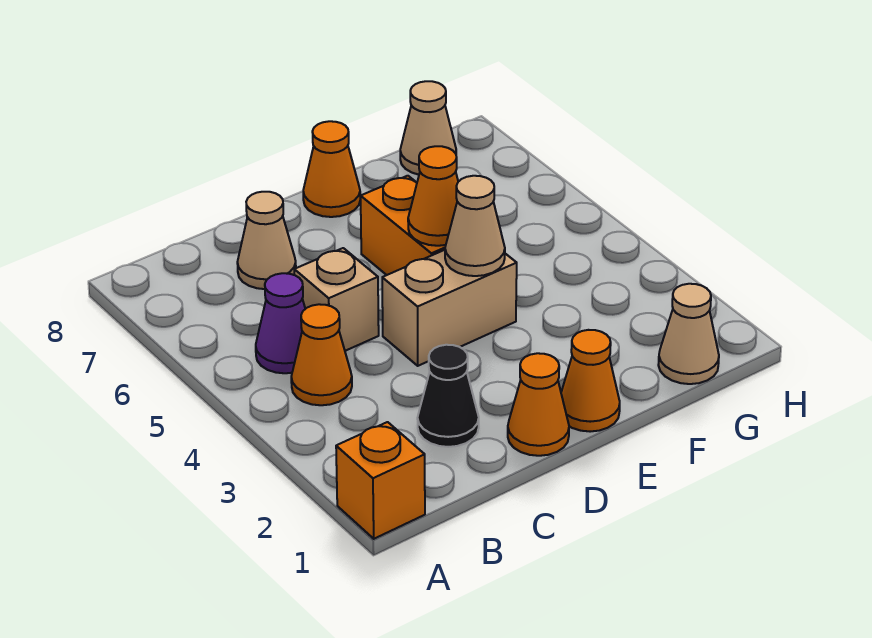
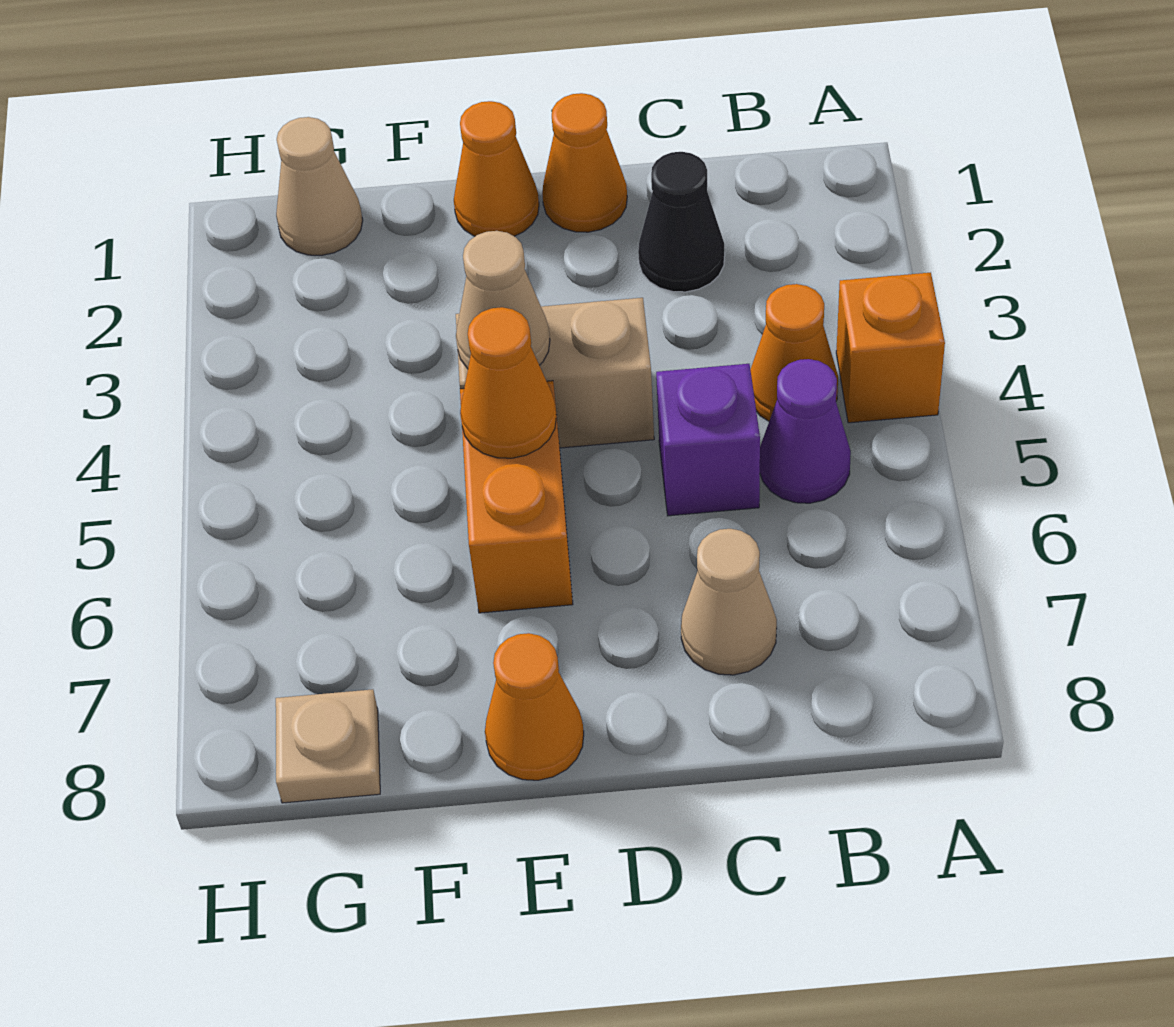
orange brick A1 level 1 -> orange brick A4 level 1
tan brick C5 level 1 -> purple brick C5 level 1
tan cone G8 level 1 -> tan plate G8 level 1

